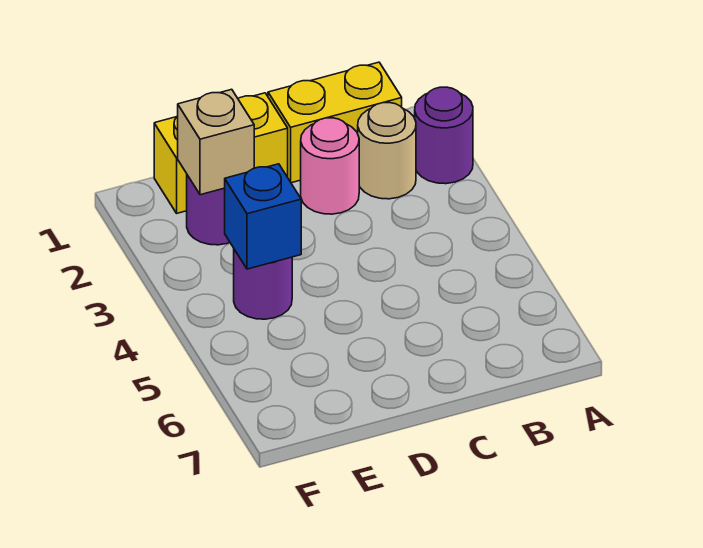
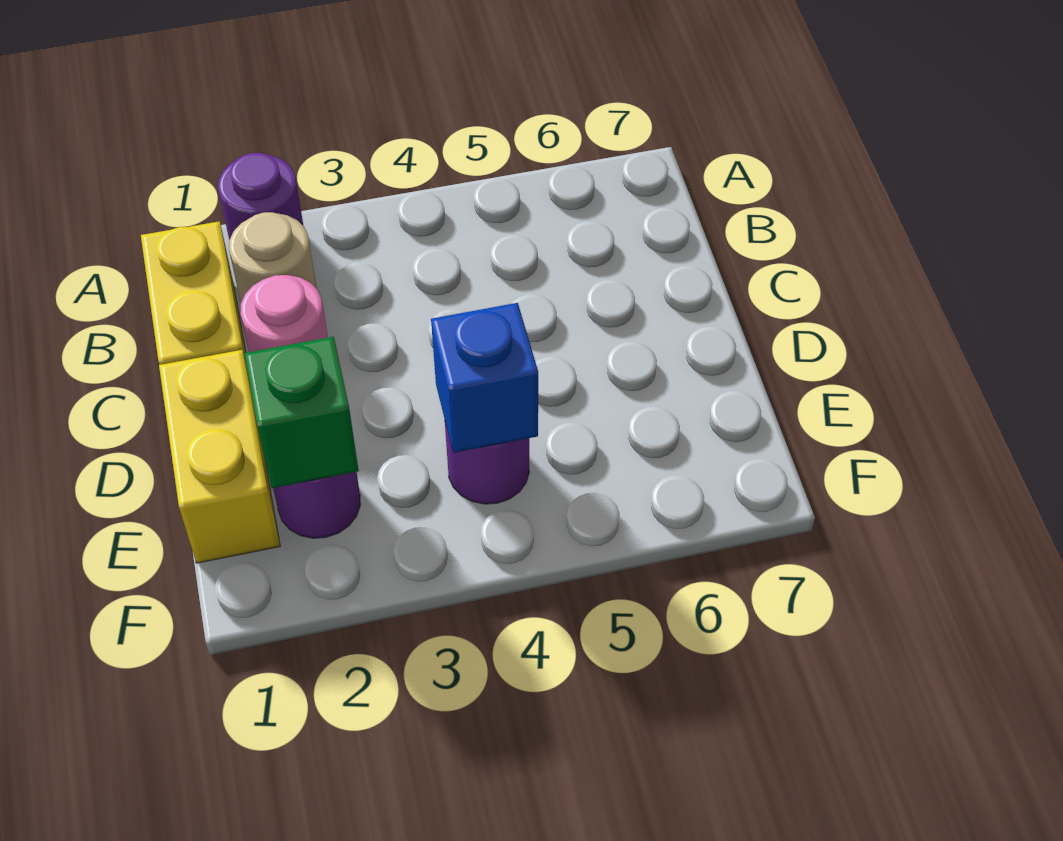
tan brick E2 level 2 -> green brick E2 level 2

